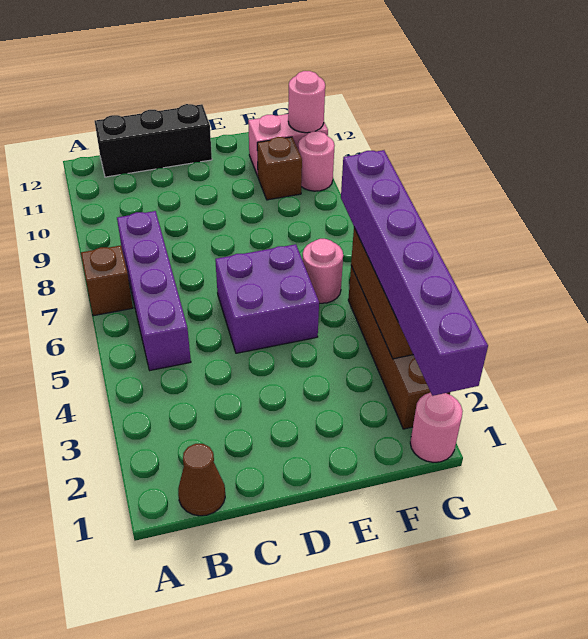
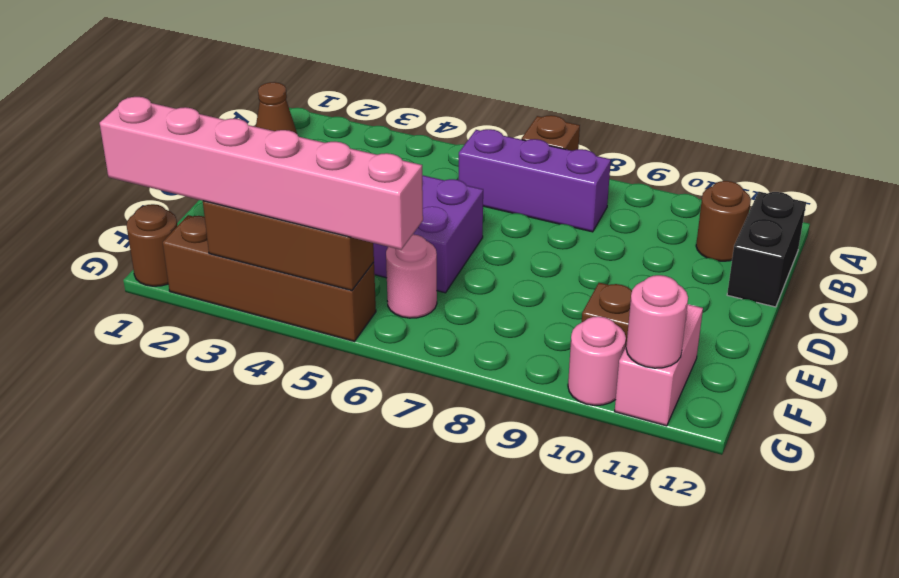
purple brick B5:B8 level 1 -> purple brick B6:B8 level 1
none -> brown round brick B11 level 1
black brick B12:D12 level 1 -> black brick B12:C12 level 1
pink round brick G1 level 1 -> brown round brick G1 level 1
purple brick G1:G6 level 3 -> pink brick G1:G6 level 3

